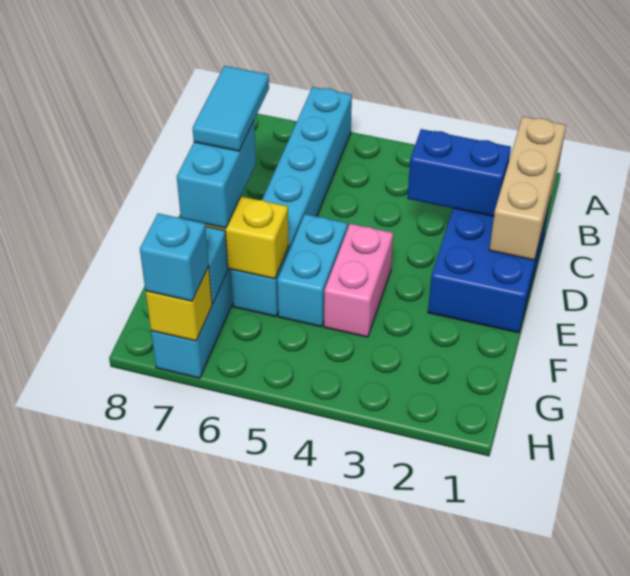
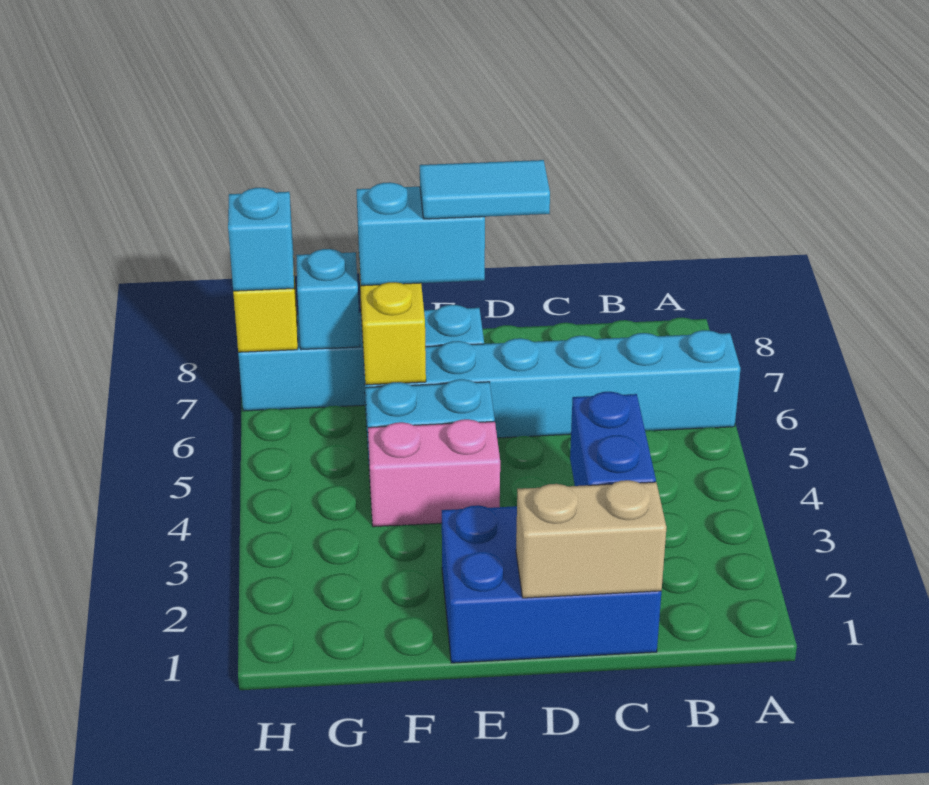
tan brick B1:D1 level 2 -> tan brick C1:D1 level 2

